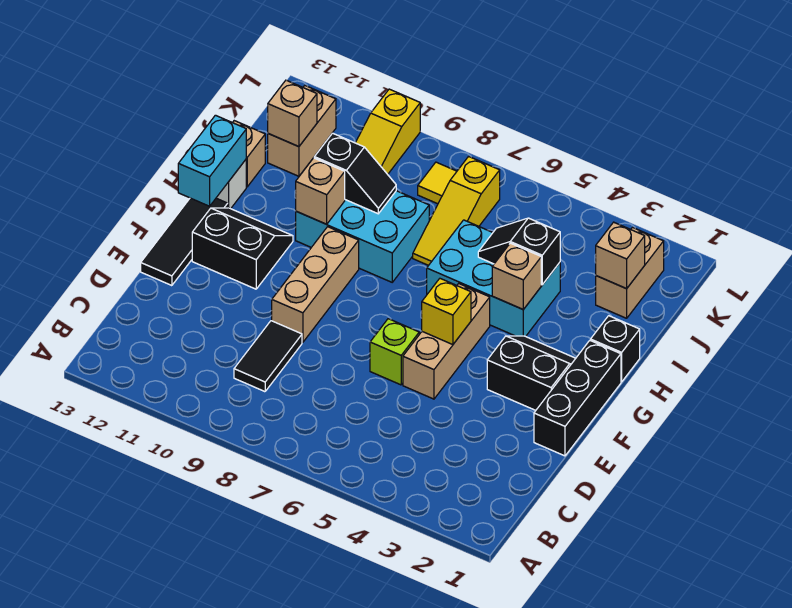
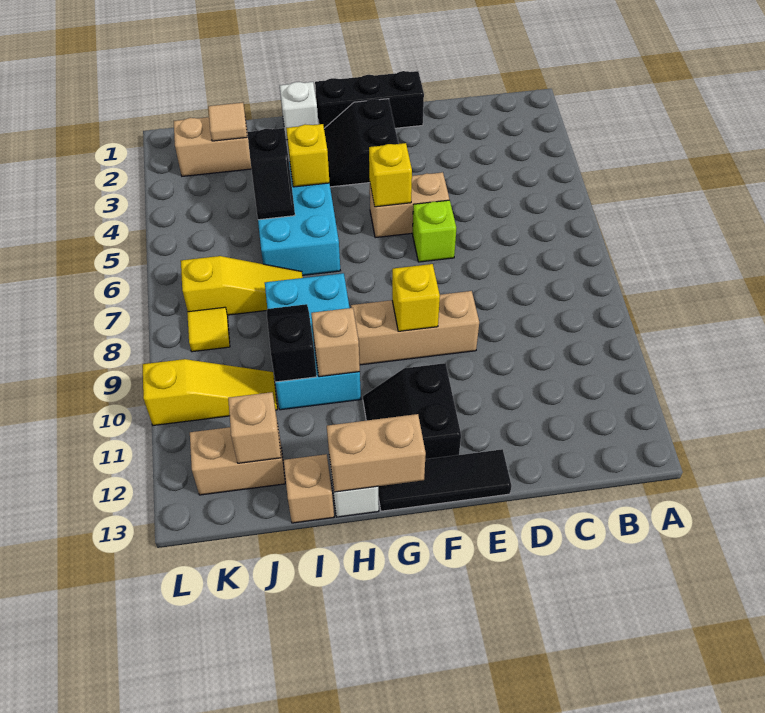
black tile C9:D9 level 1 -> none
tan brick E5:G5 level 1 -> tan brick E5:F5 level 1
none -> yellow brick F9 level 2
cyan brick G13:H13 level 2 -> tan brick G13:H13 level 2
black brick H1 level 1 -> white brick H1 level 1
tan brick H4 level 2 -> yellow brick H4 level 2
tan brick J2 level 2 -> tan tile J2 level 2

